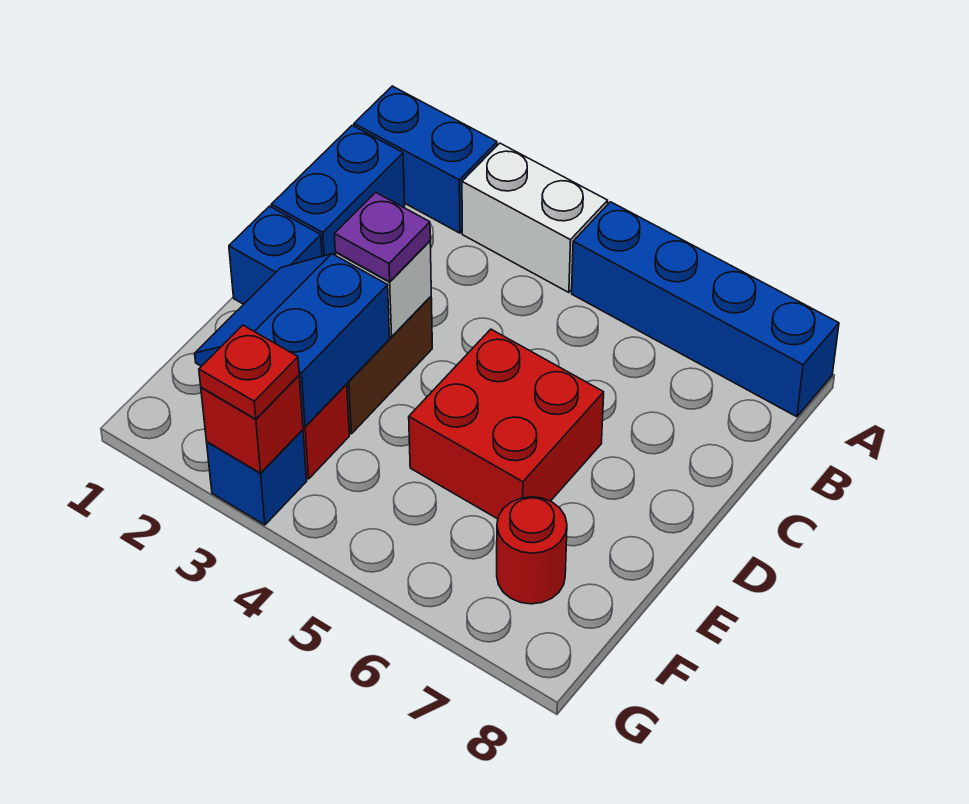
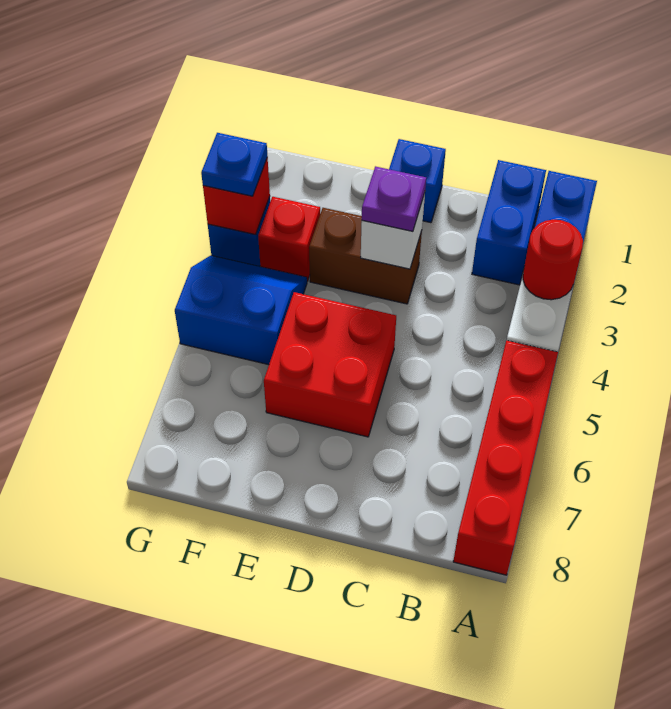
blue brick A5:A8 level 1 -> red brick A5:A8 level 1
blue brick B1:C1 level 1 -> blue brick B1:B2 level 1
blue slope E2:F3 level 2 top 3 -> blue slope F4:G5 level 1 top 5
red round brick F7 level 1 -> red round brick A3 level 2
red plate G3 level 3 -> blue plate G3 level 3

